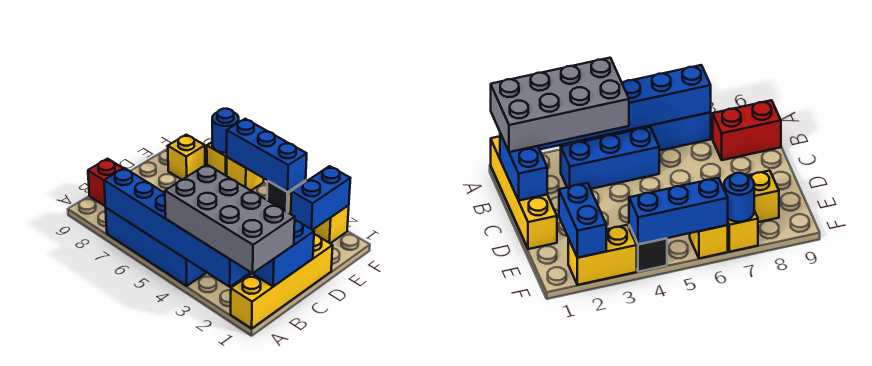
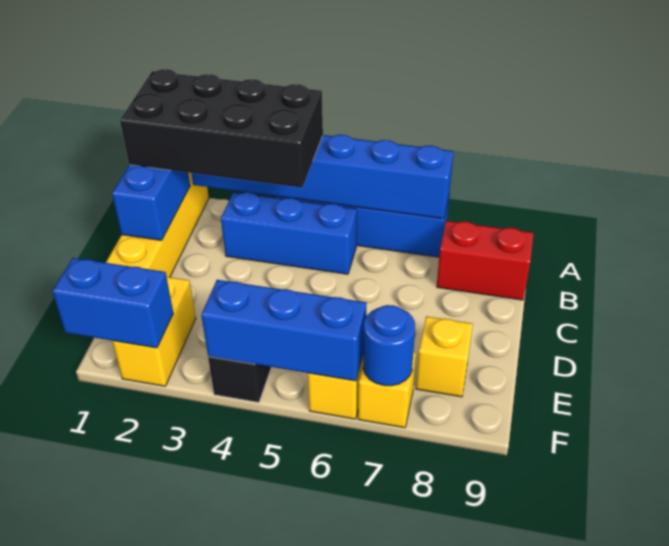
grey brick A1:B4 level 3 -> black brick A1:B4 level 3
blue brick E2:F2 level 2 -> blue brick F1:F2 level 2
yellow brick F2:F3 level 1 -> yellow brick E2:F2 level 1

